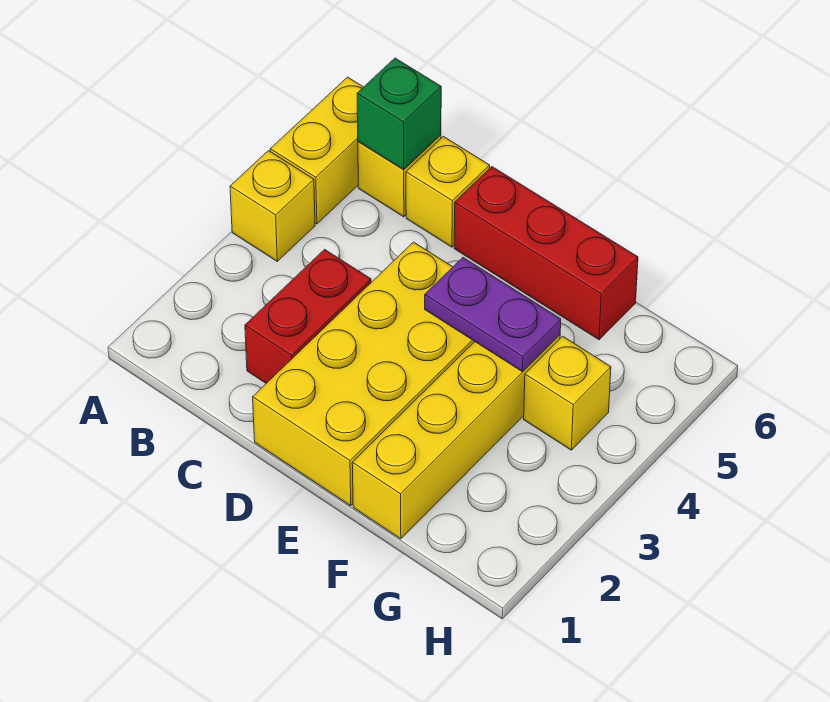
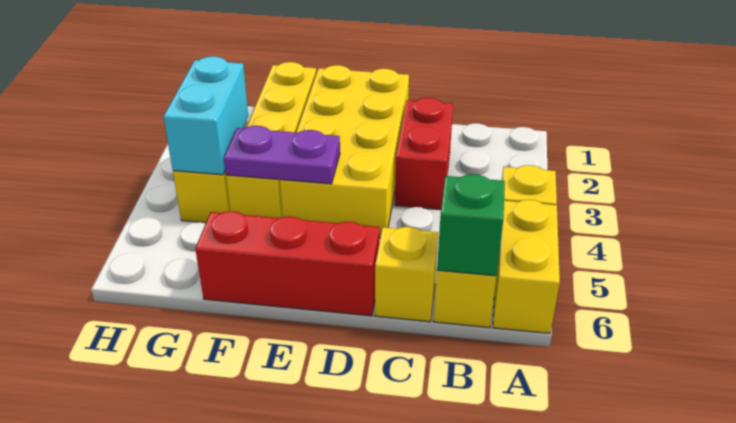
none -> cyan brick G3:G4 level 2

